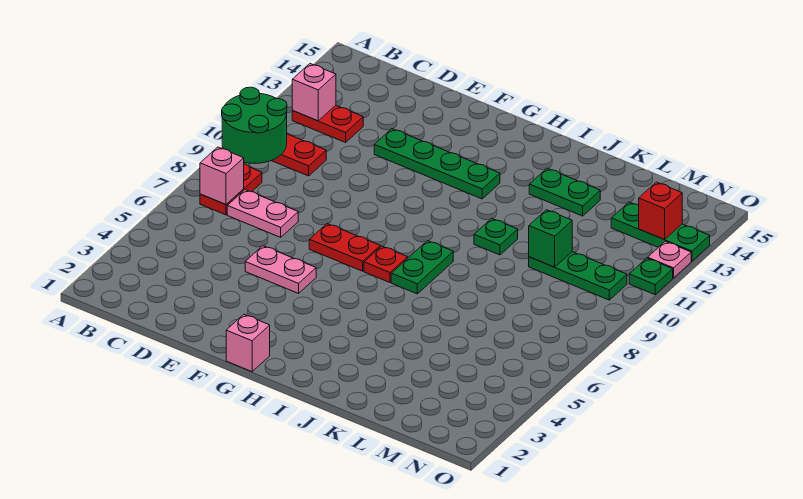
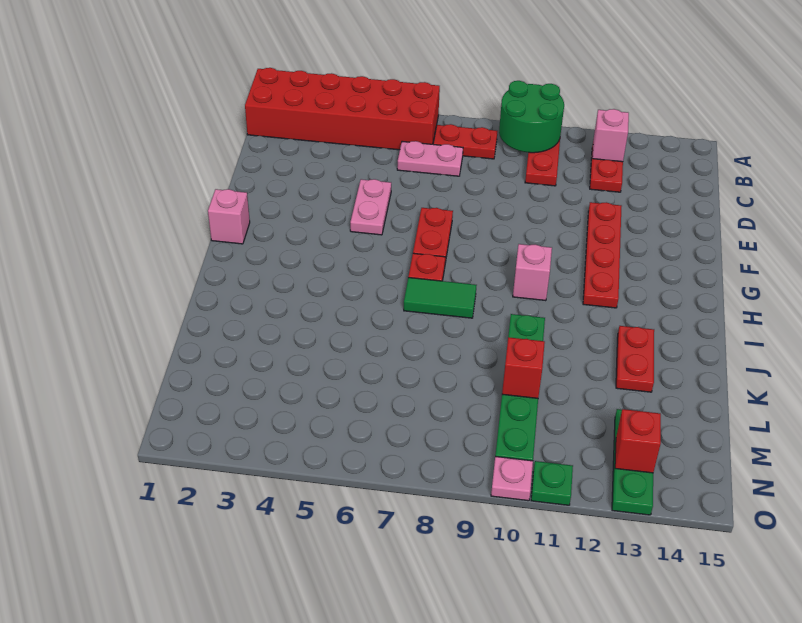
none -> red brick A1:B6 level 1
pink brick B7 level 2 -> pink brick H10 level 1
pink plate C7:D7 level 1 -> pink plate C6:C7 level 1
green plate E12:H12 level 1 -> red plate E12:H12 level 1
green plate I7:I8 level 1 -> green tile I7:I8 level 1
green plate J13:K13 level 1 -> red plate J13:K13 level 1
green brick L10 level 2 -> red brick L10 level 2
pink plate O12 level 1 -> pink plate O10 level 1

